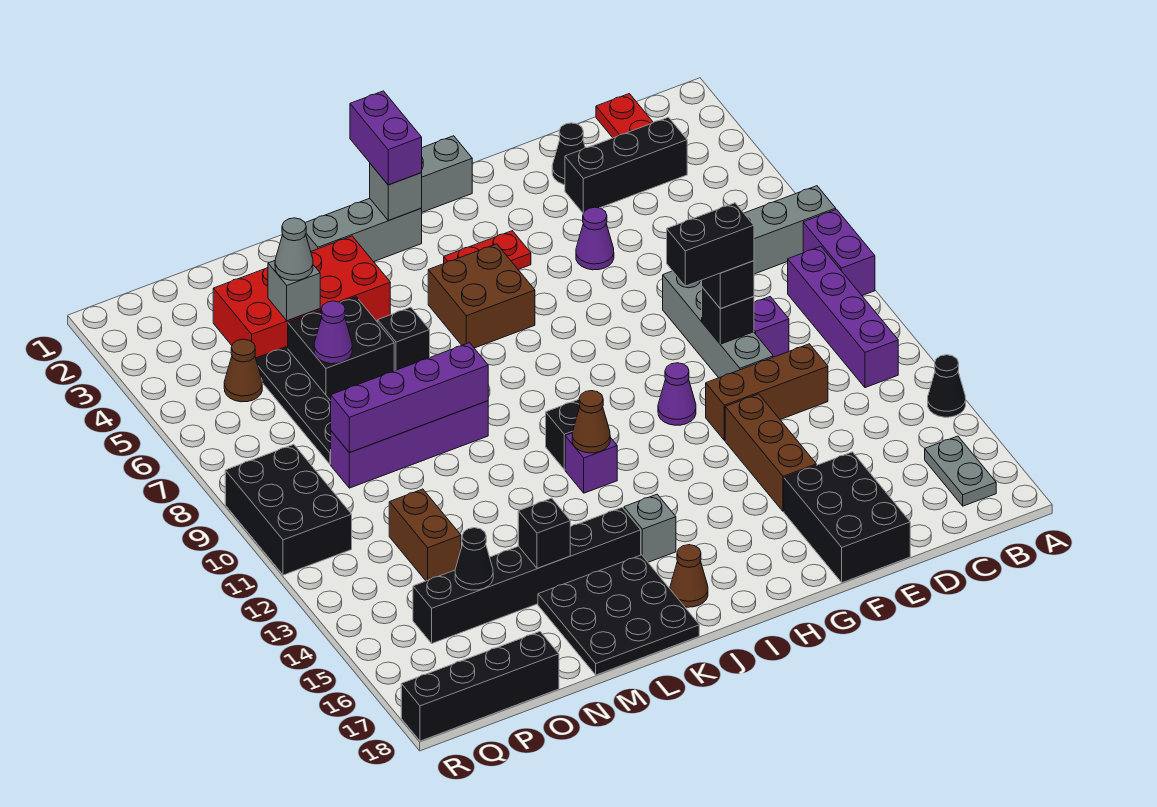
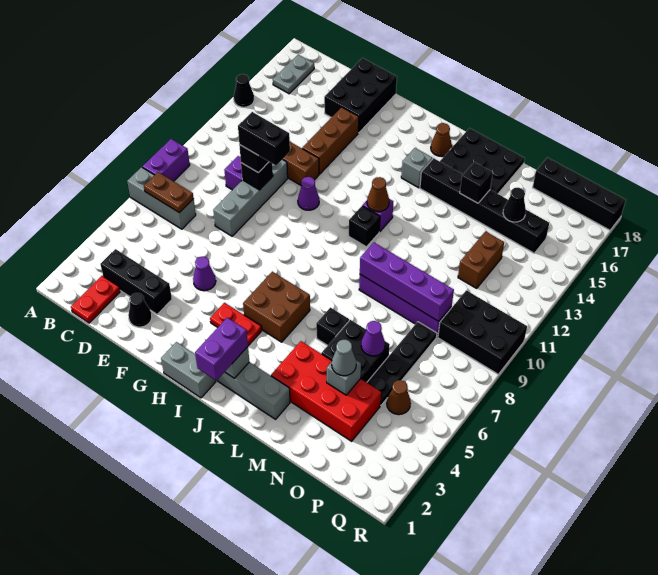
none -> brown plate B7:C7 level 2
purple brick B9:B12 level 1 -> none
black brick Q9:R11 level 1 -> black brick P9:R10 level 1

